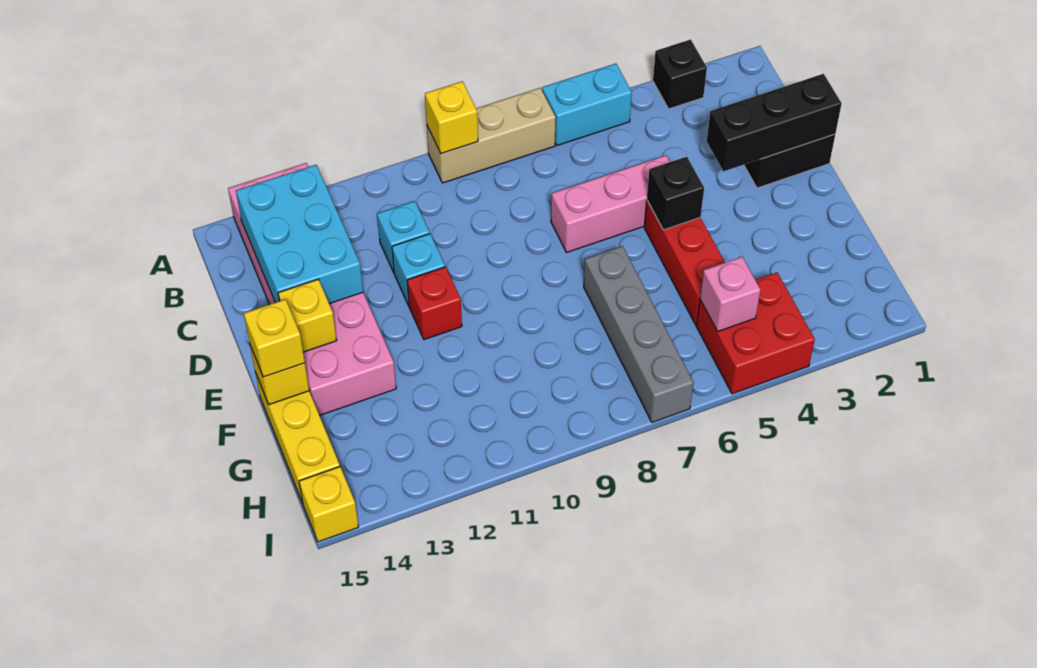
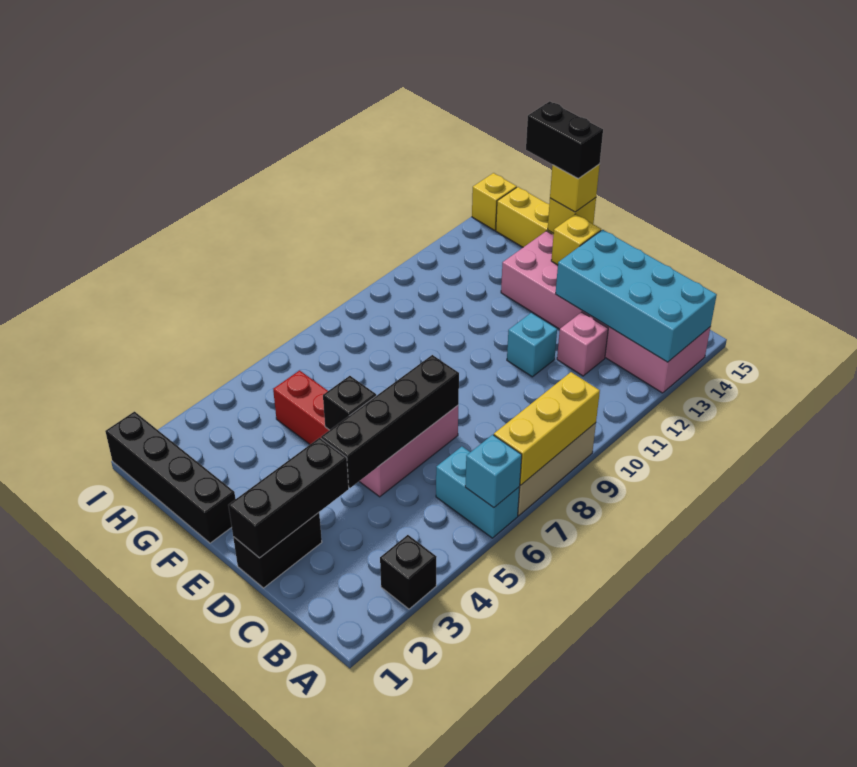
cyan brick A5:A6 level 1 -> cyan brick A6:B6 level 1
yellow brick A9 level 2 -> yellow brick A7:A9 level 2
cyan brick B13:D14 level 2 -> cyan brick A13:D14 level 2
cyan brick C11 level 1 -> cyan brick A6 level 2
none -> black brick D4:D7 level 2
red brick E11 level 1 -> none
none -> black brick F1:I1 level 1
grey brick F7:I7 level 1 -> none
none -> black brick F15:G15 level 4
red brick H4:I5 level 1 -> none
pink brick H5 level 2 -> pink brick C12 level 1

